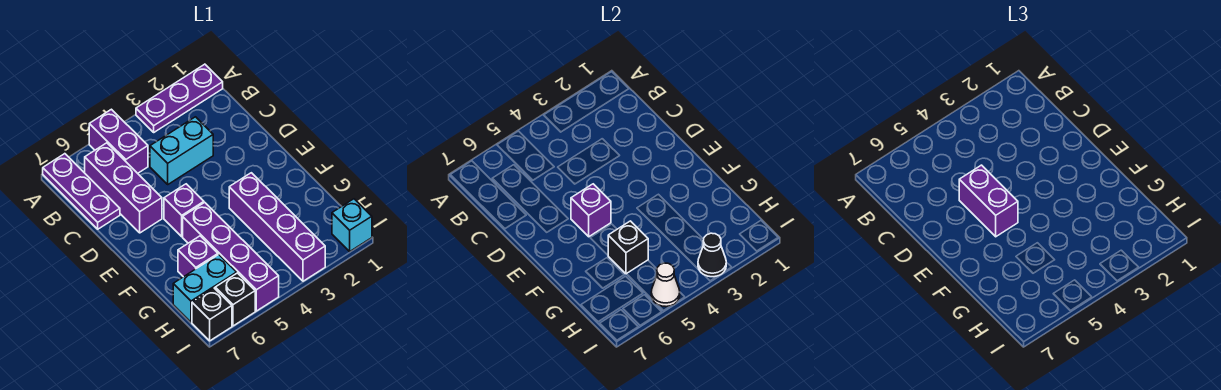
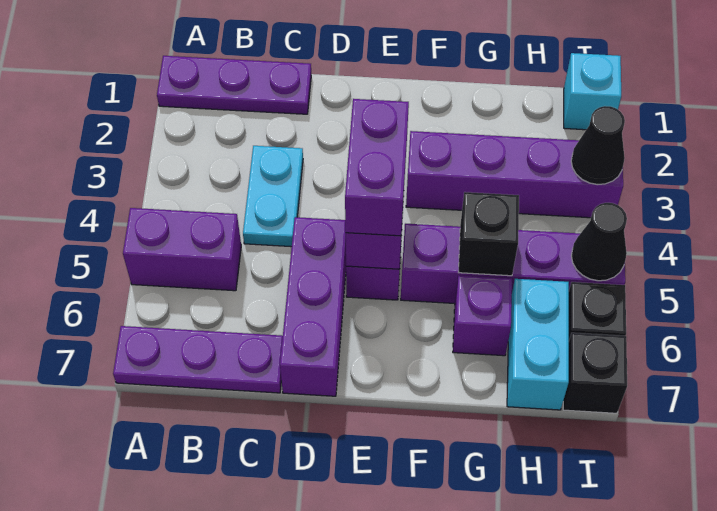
purple plate A1:A3 level 1 -> purple plate A1:C1 level 1
purple brick B6:D6 level 1 -> purple brick D5:D7 level 1
cyan brick C3:C4 level 1 -> cyan plate C3:C4 level 1
purple brick D5:E5 level 3 -> purple brick E4:E5 level 3
white cone I5 level 2 -> black cone I5 level 2

